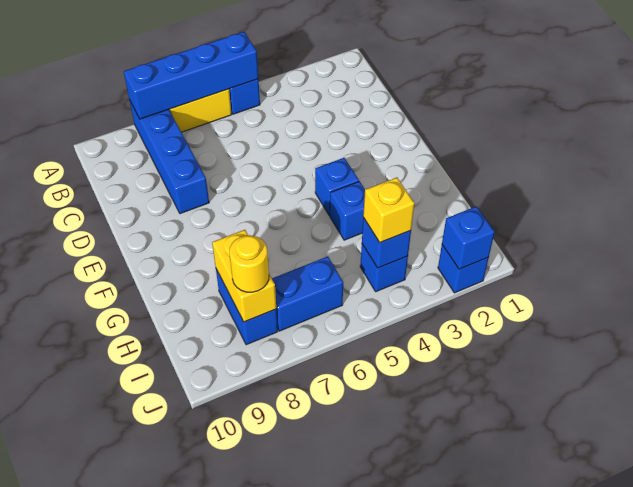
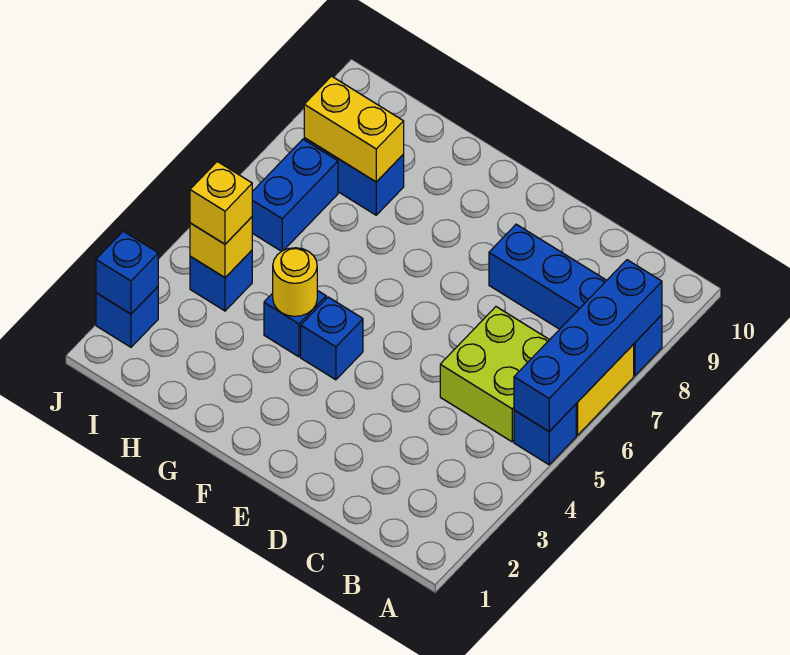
none -> lime brick B5:C6 level 1
blue brick I4 level 2 -> yellow brick I4 level 2
yellow round brick I8 level 3 -> yellow round brick G4 level 2

